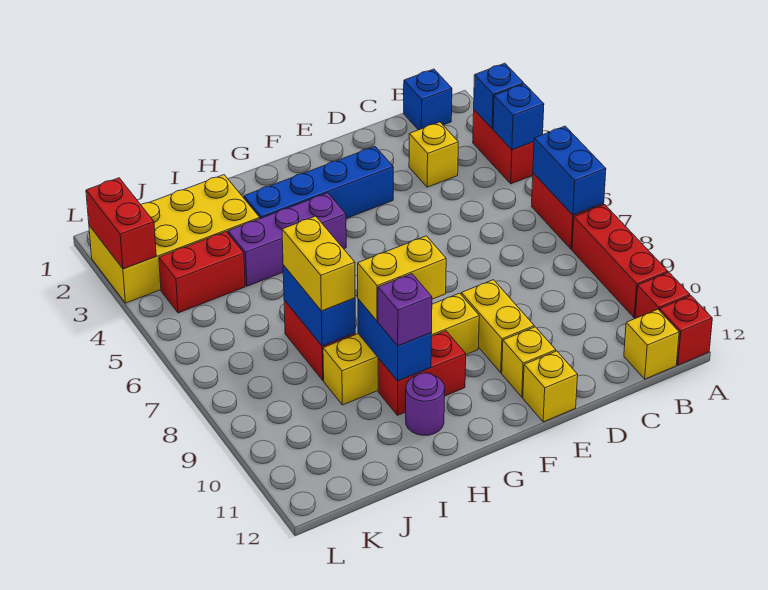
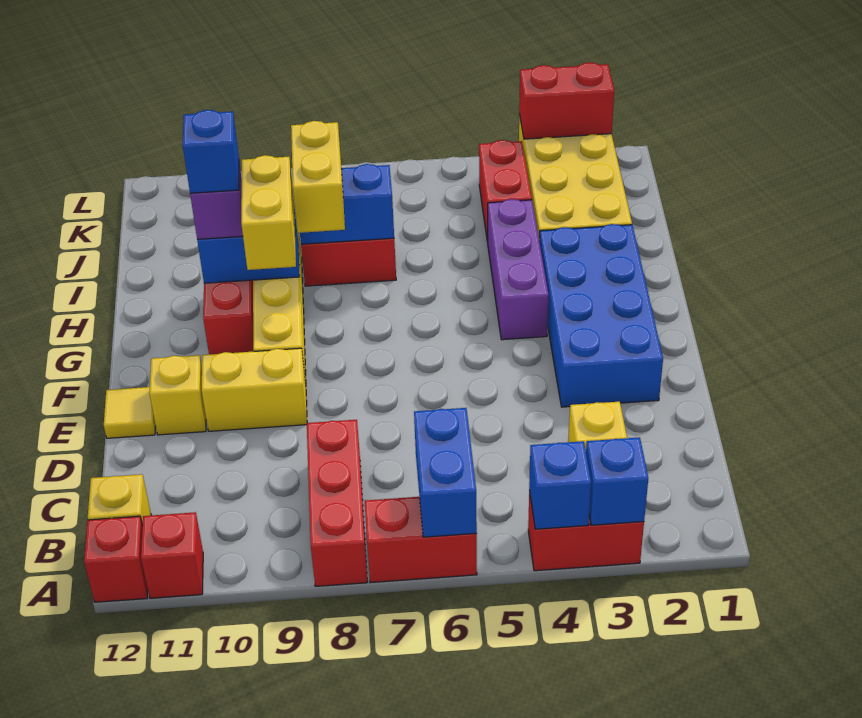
blue brick A6:A7 level 2 -> blue brick A6:B6 level 2
red brick A8:A10 level 1 -> red brick A8:C8 level 1
blue brick B1 level 1 -> blue brick H10 level 4
blue brick E3:H3 level 1 -> blue brick E2:H3 level 1
yellow brick E12 level 1 -> yellow tile E12 level 1
purple round brick H11 level 1 -> none
yellow brick I7:I8 level 3 -> yellow brick H8:I8 level 3

